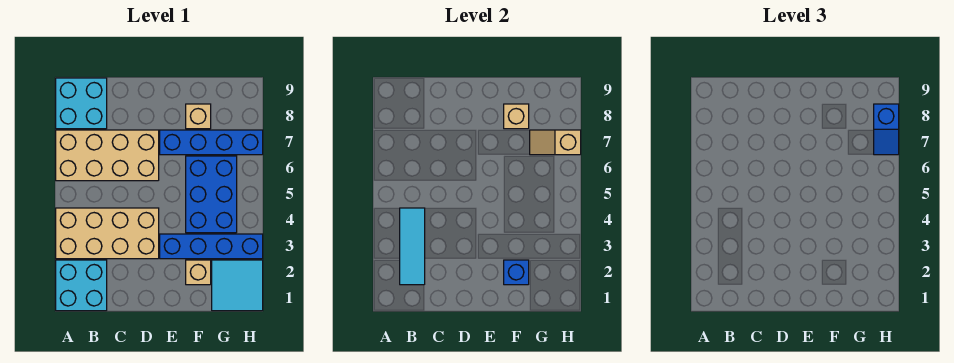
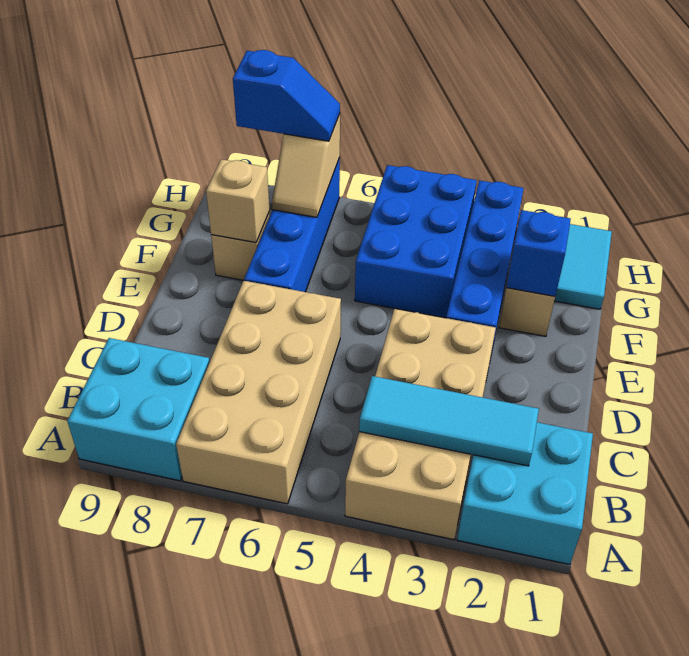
blue brick F4:G6 level 1 -> blue brick F4:H5 level 1

